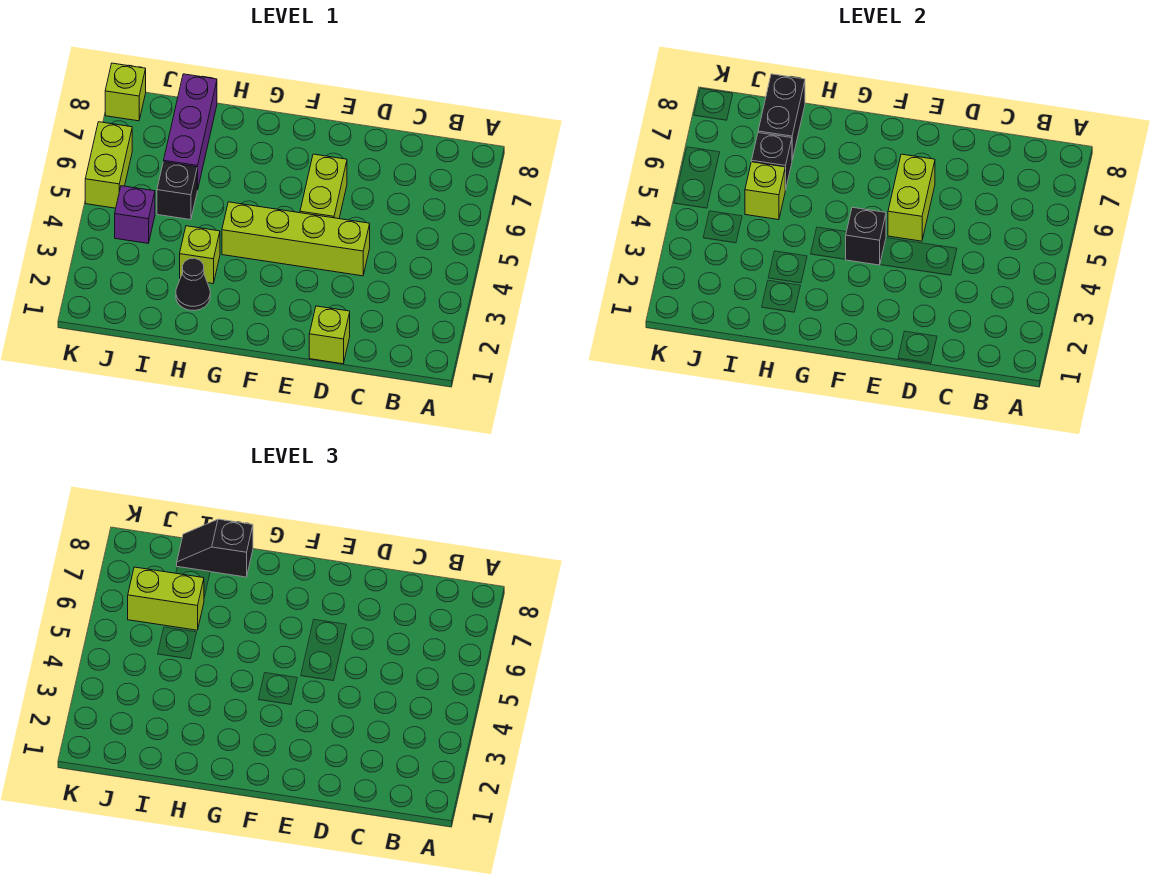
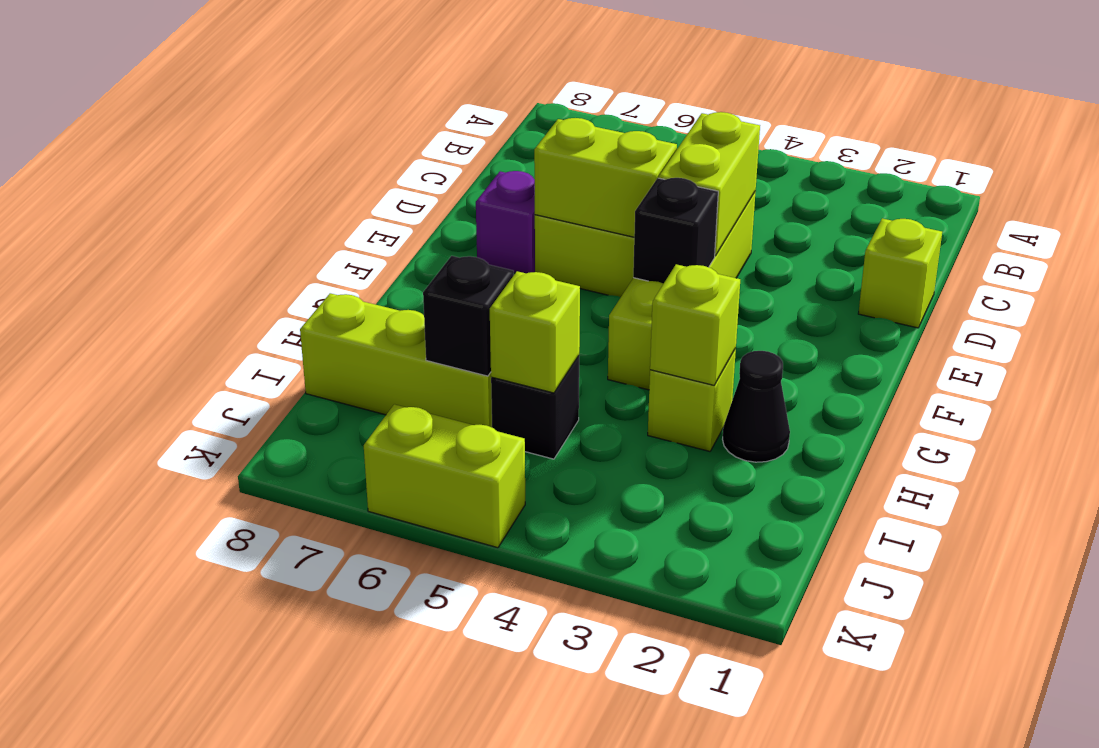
black slope H8:I8 level 3 top H -> none
purple brick I6:I8 level 1 -> lime brick I6:I8 level 1
lime brick I6:J6 level 3 -> lime brick D4:E4 level 2
black brick I7:I8 level 2 -> none
purple brick J4 level 1 -> purple brick E7 level 1
lime brick K8 level 1 -> lime brick H3 level 2

